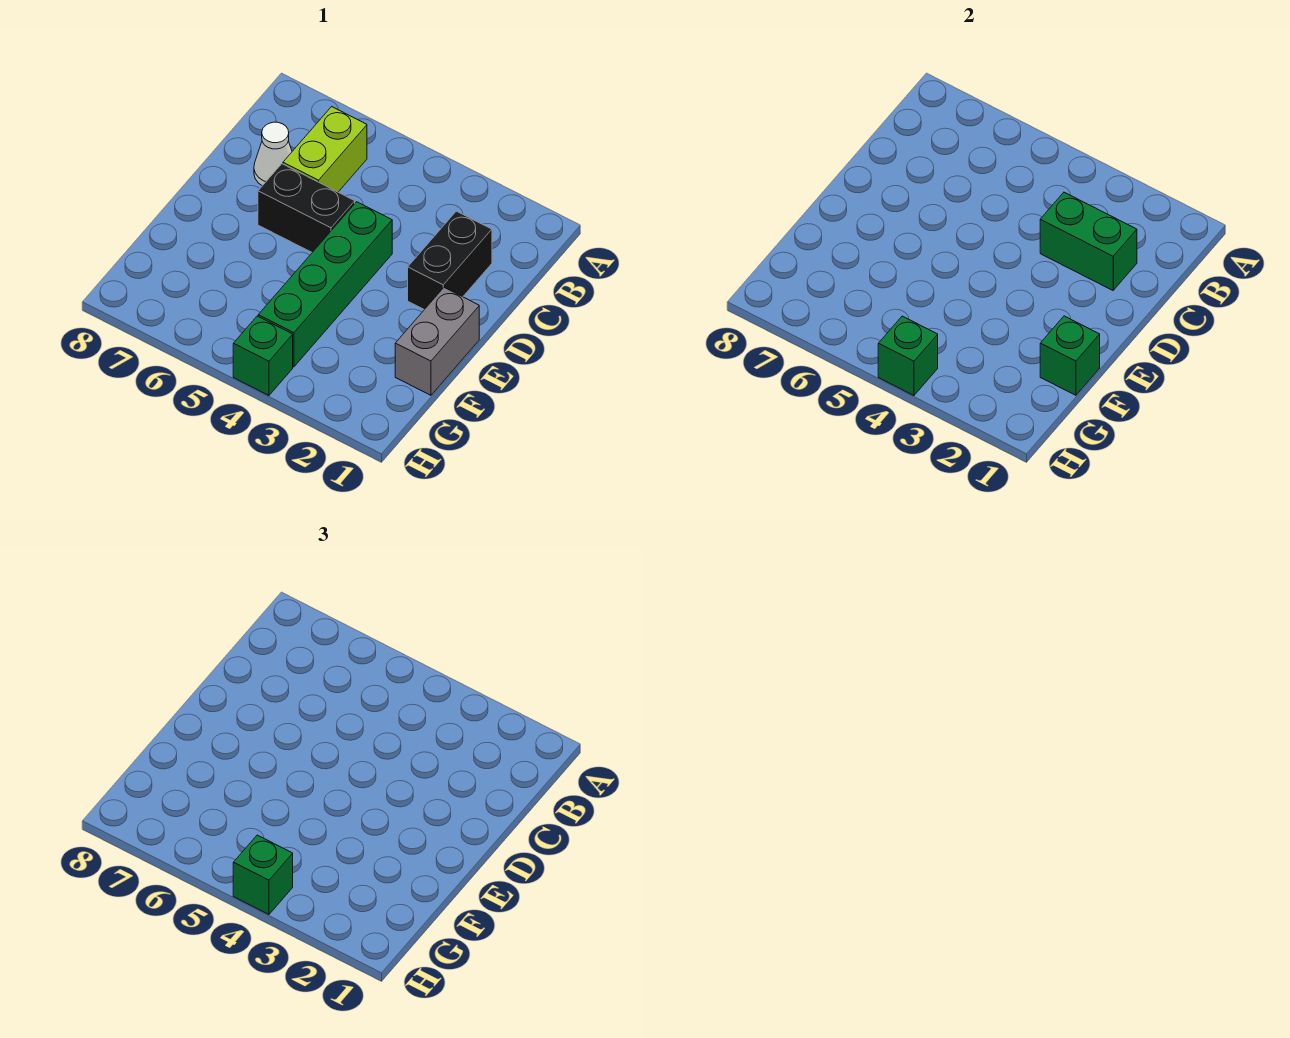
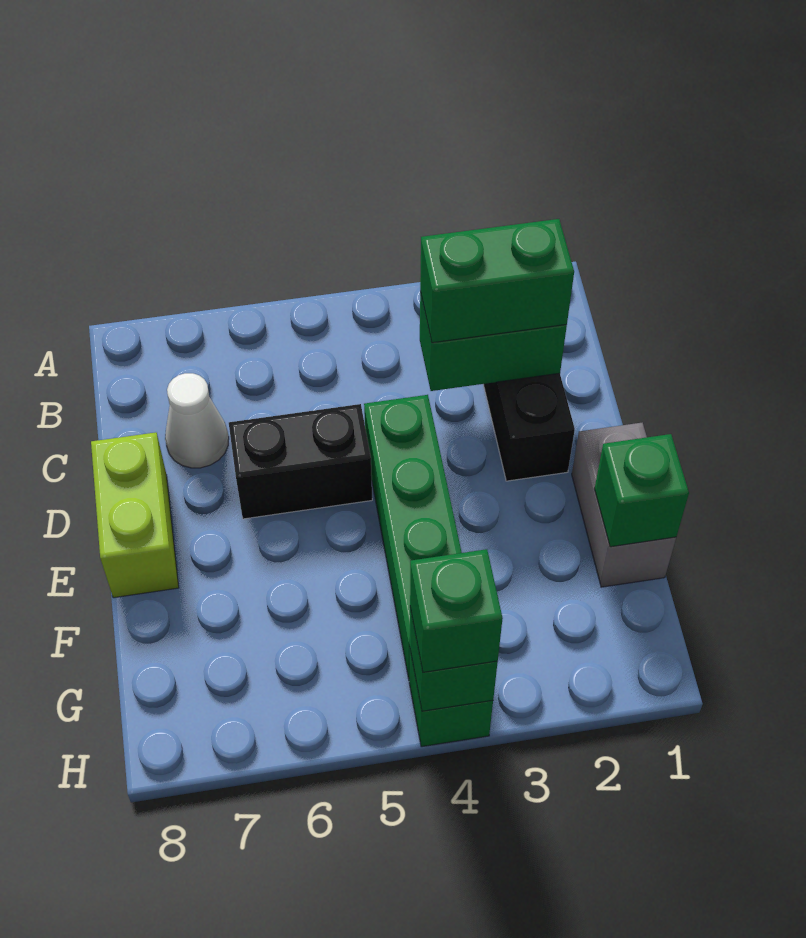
lime brick B6:C6 level 1 -> lime brick D8:E8 level 1
none -> green brick C2:C3 level 3

